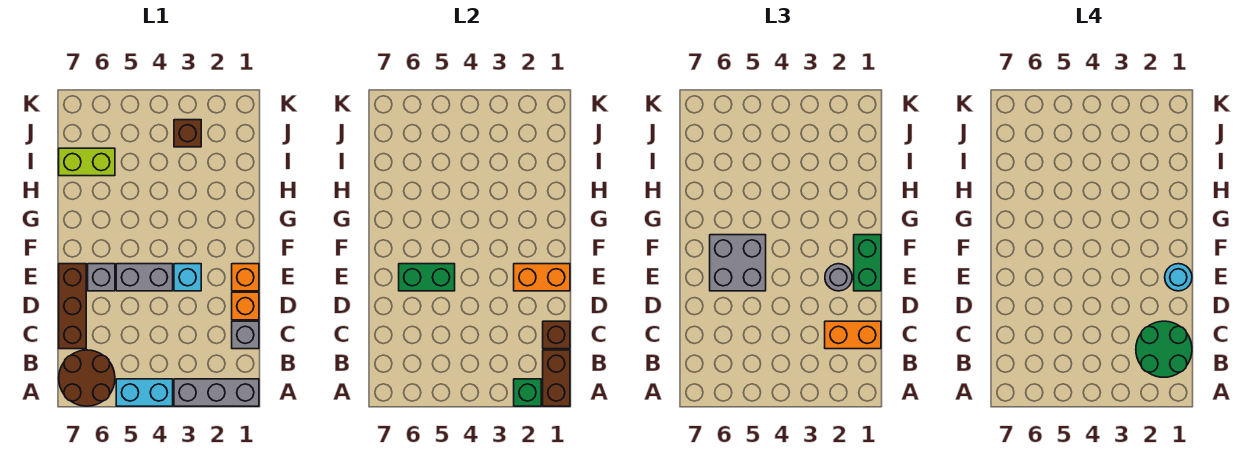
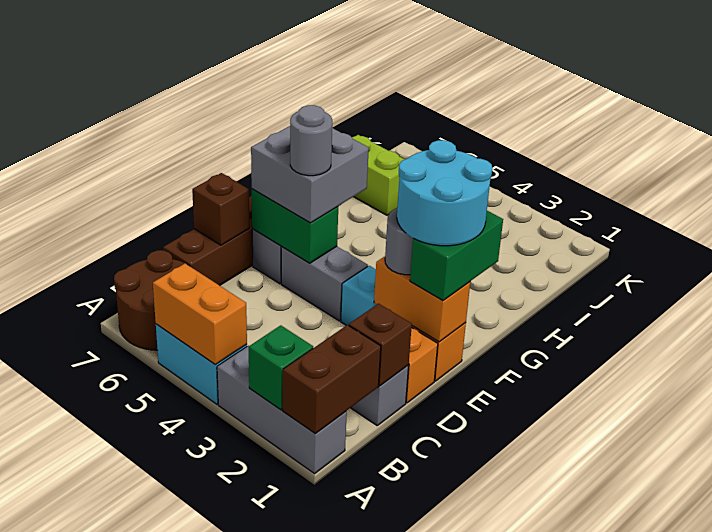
green round brick B1:C2 level 4 -> none
orange brick C1:C2 level 3 -> orange brick A4:A5 level 2
cyan round brick E1 level 4 -> cyan round brick E1:F2 level 4
none -> grey round brick E5 level 4
brown brick J3 level 1 -> brown brick D7 level 2

